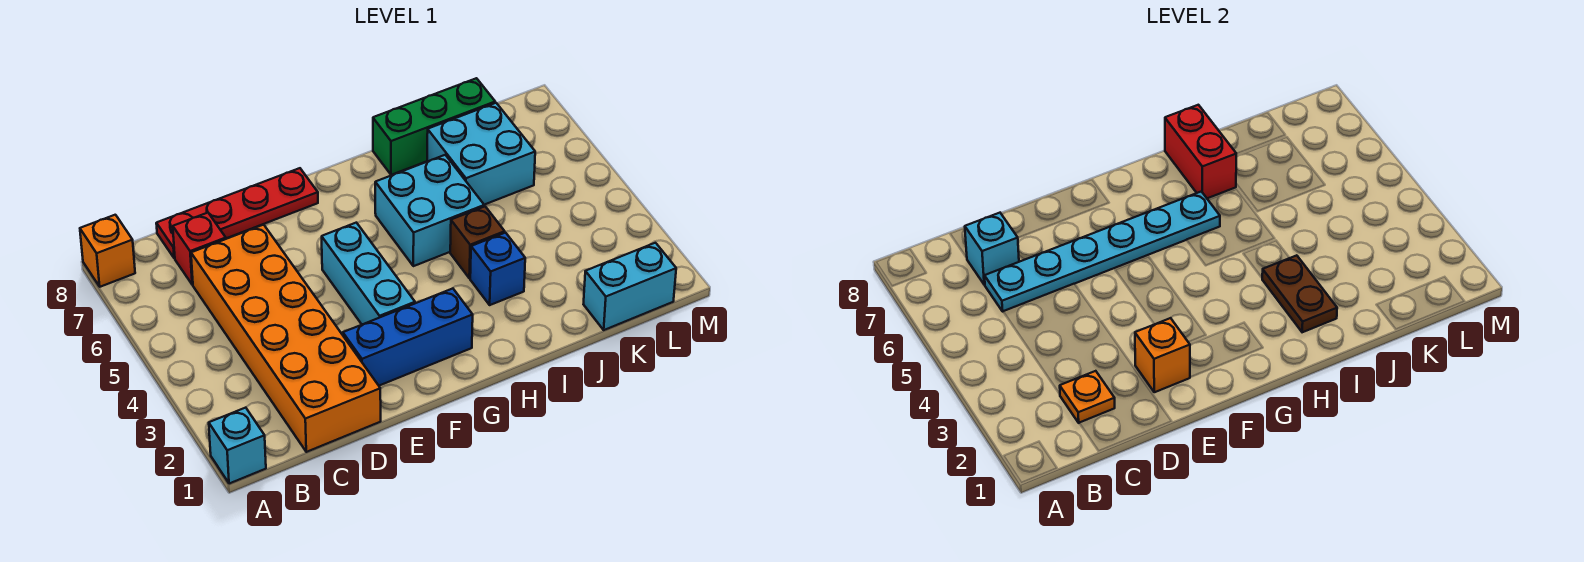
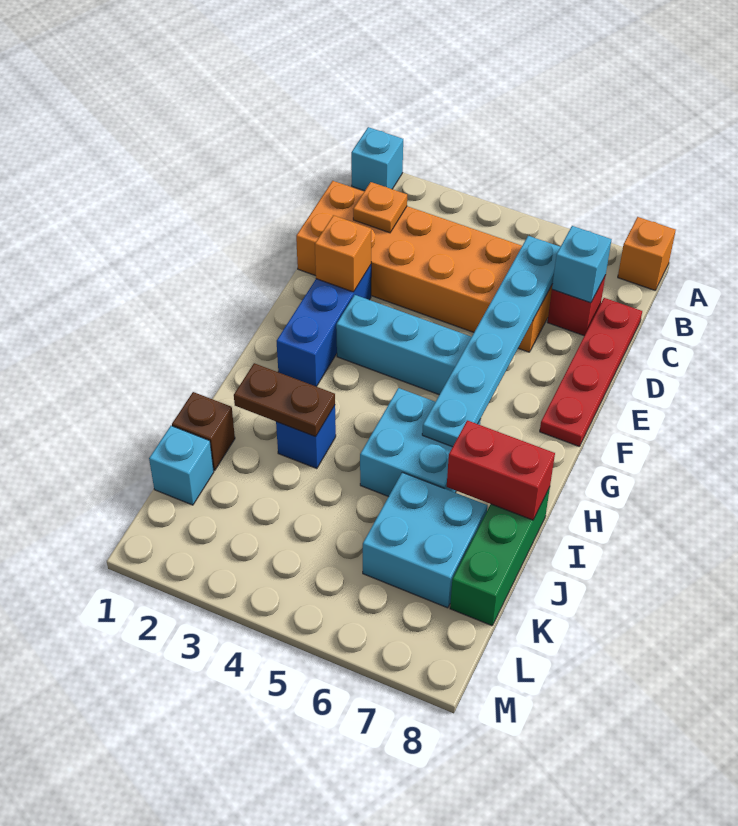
brown brick I4 level 1 -> brown brick J1 level 1
cyan brick K1:L1 level 1 -> cyan brick K1 level 1

